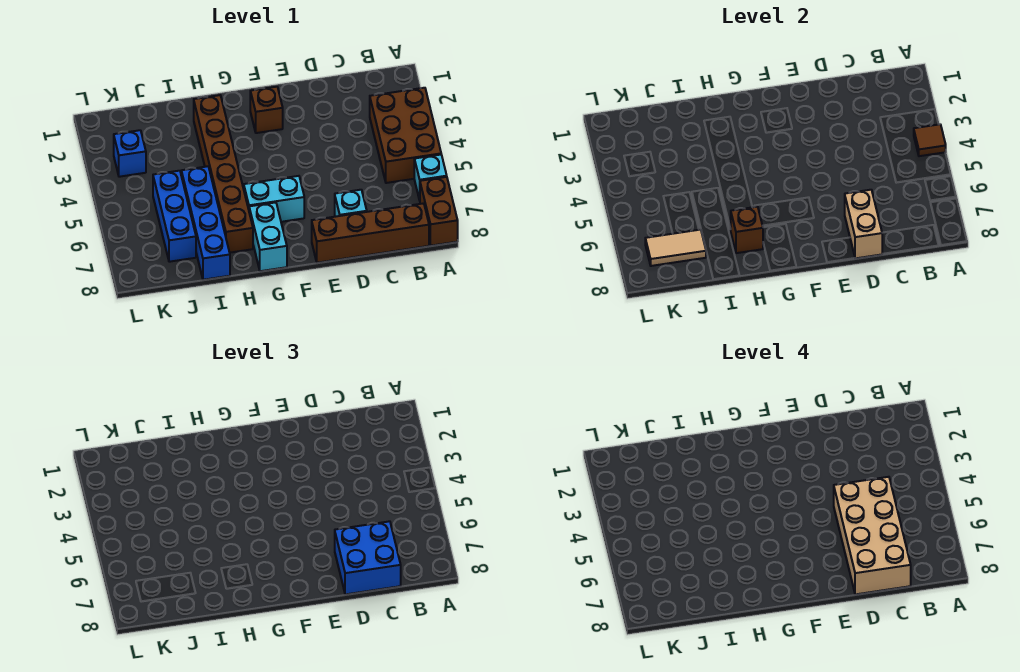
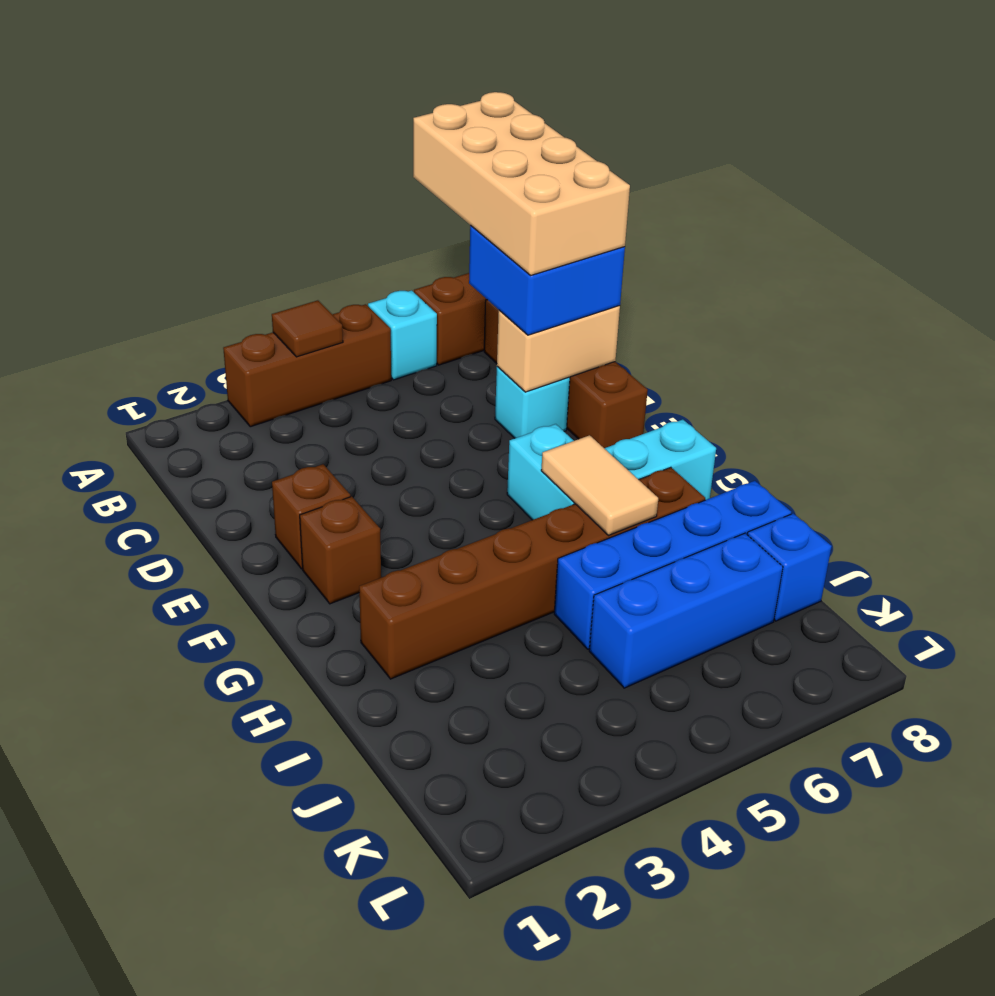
brown brick A3:B5 level 1 -> brown brick A3:A5 level 1
tan brick C5:D8 level 4 -> tan brick A7:D8 level 4
brown brick H7 level 2 -> brown brick E2 level 1
tan tile J7:K7 level 2 -> tan tile G6:H6 level 2
blue brick K3 level 1 -> blue brick J8 level 1

